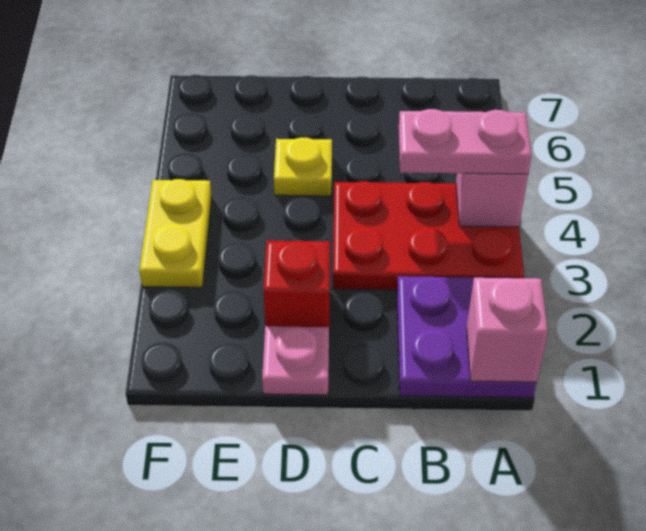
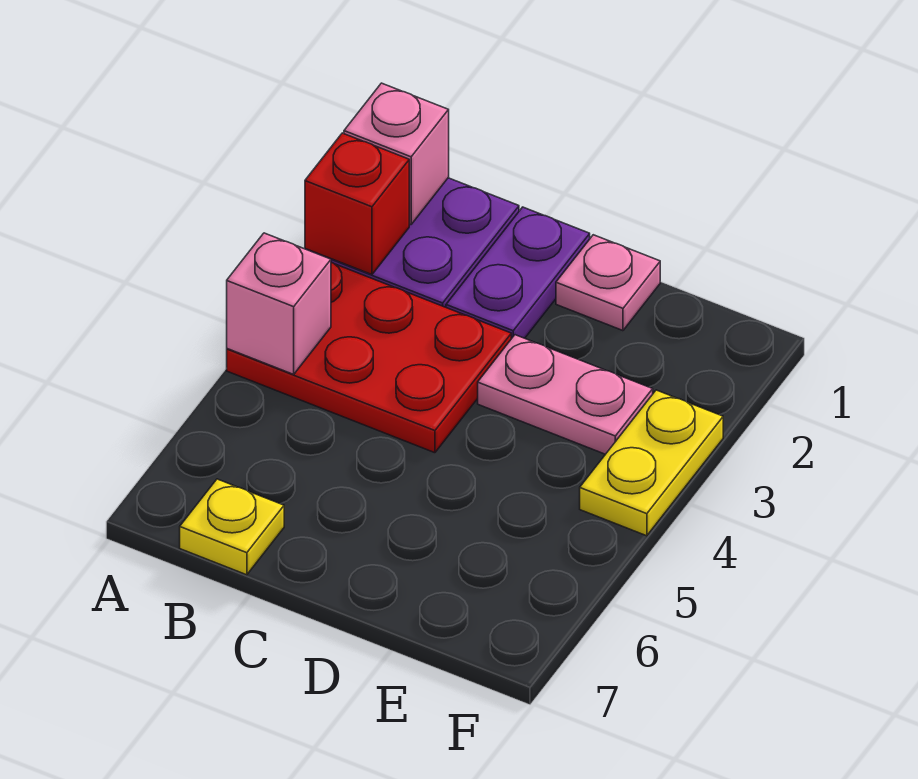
pink plate A4:B4 level 3 -> pink plate D3:E3 level 1
none -> purple plate C1:C2 level 1
red brick D2 level 1 -> red brick A2 level 2
yellow plate D5 level 1 -> yellow plate B7 level 1

